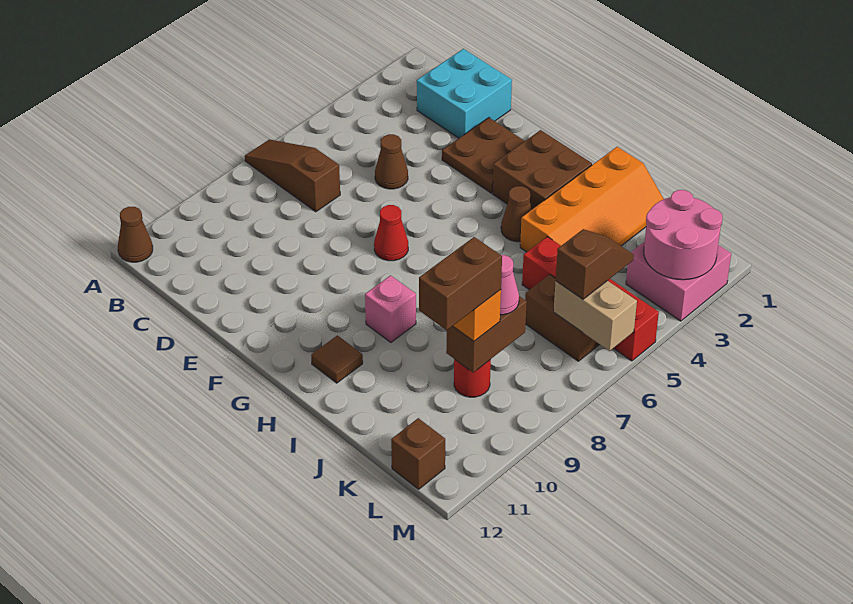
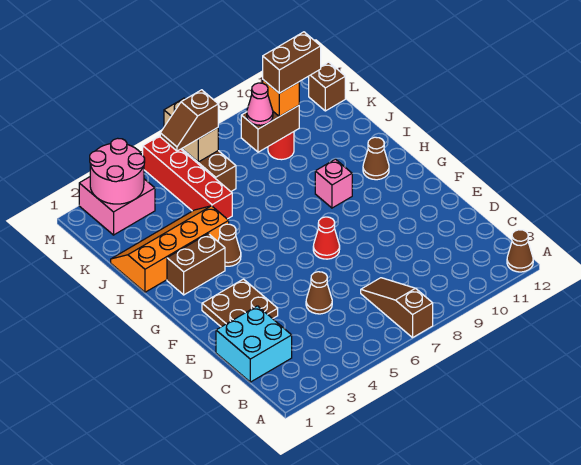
brown slope A7:C7 level 1 top C -> brown slope A7:C7 level 1 top A
brown brick G2:H3 level 1 -> brown brick H2:H3 level 1
brown tile H11 level 1 -> brown cone H11 level 1

